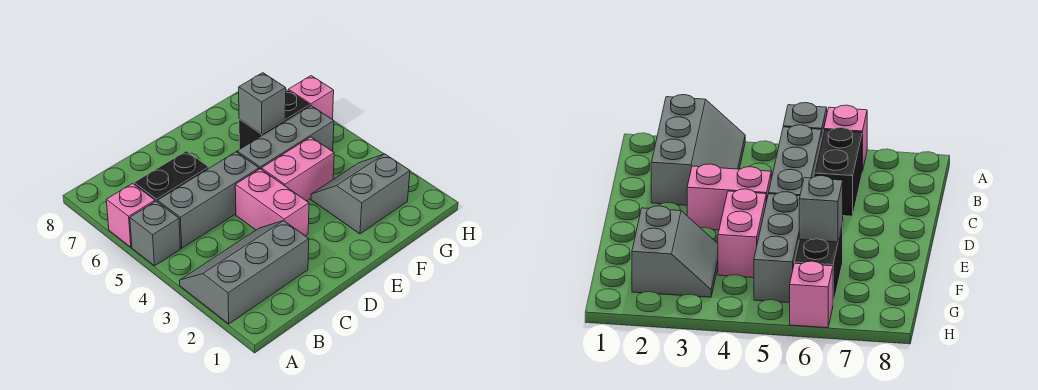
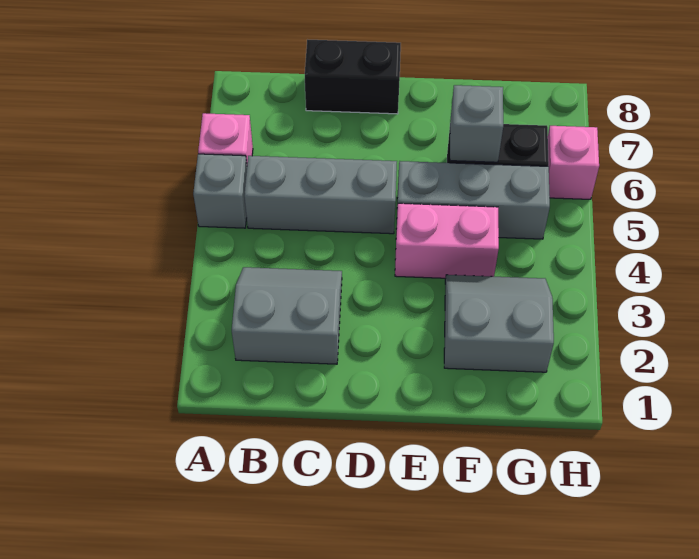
grey slope A2:C3 level 1 top 2 -> grey slope B2:C3 level 1 top 2
black brick B6:C6 level 1 -> black brick C8:D8 level 1
pink brick D3:D4 level 1 -> none

